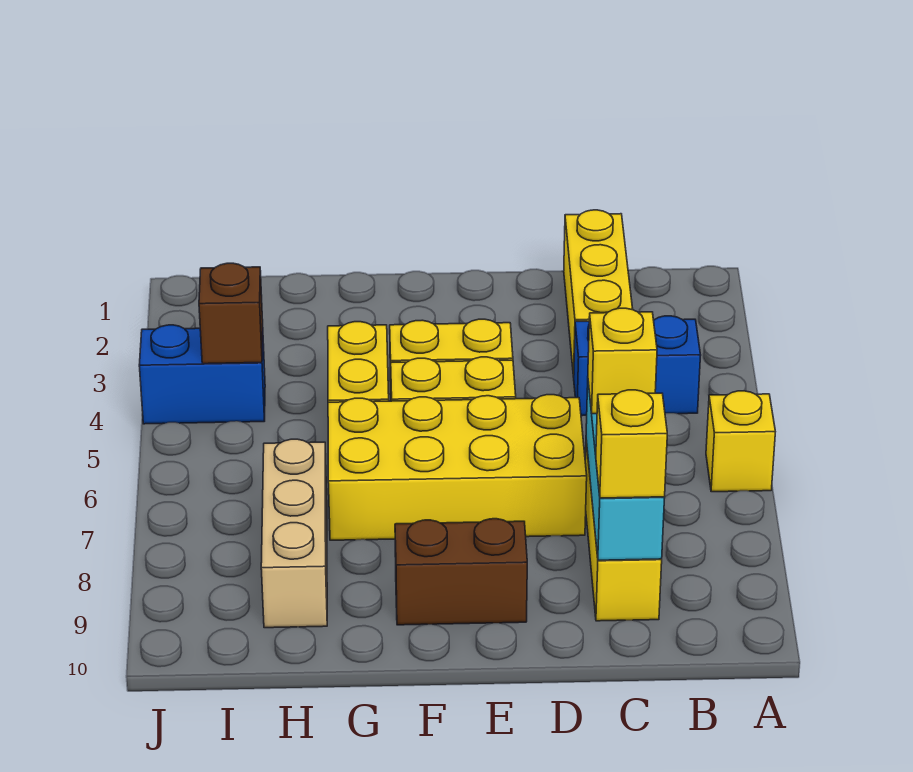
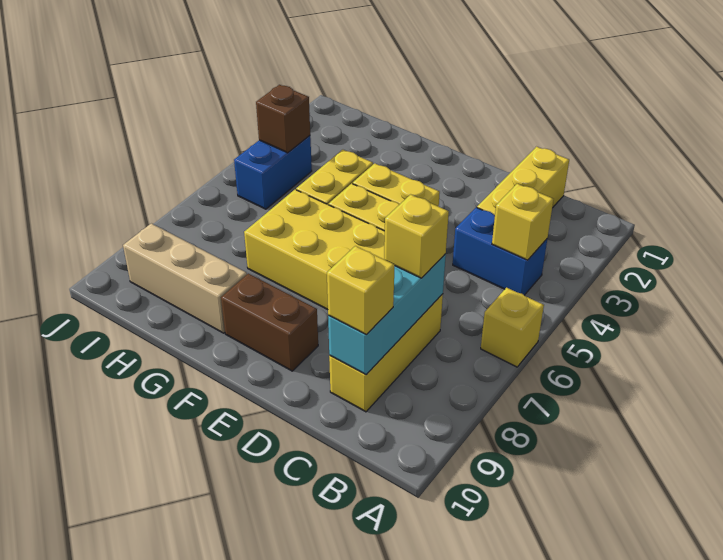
none -> yellow brick B4 level 2
tan brick H7:H9 level 1 -> tan brick G9:I9 level 1
blue brick I4:J4 level 1 -> blue brick I4:I5 level 1

